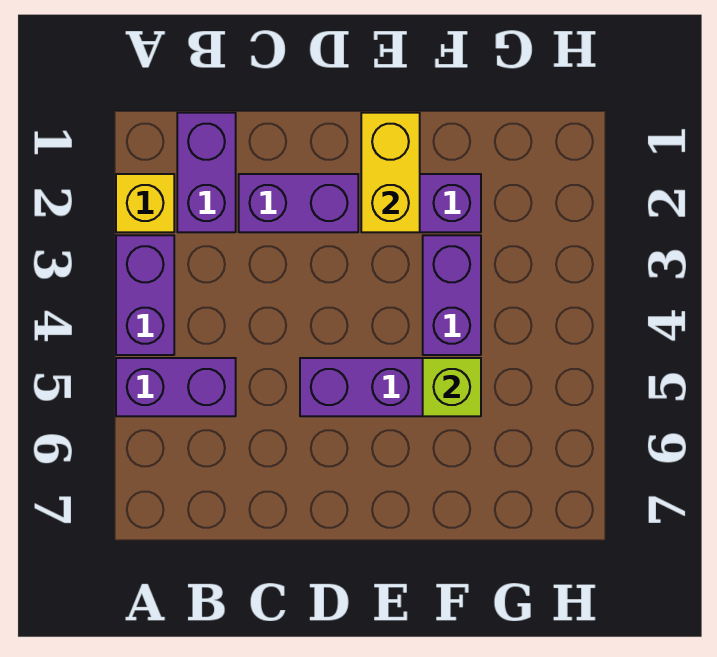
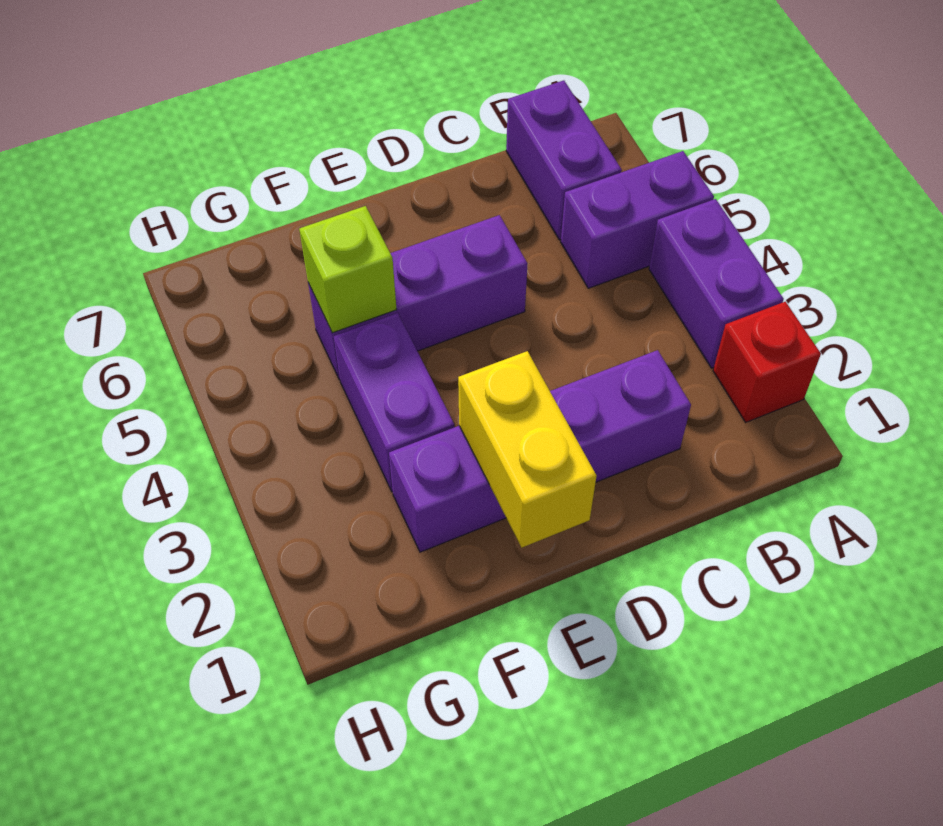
yellow brick A2 level 1 -> red brick A2 level 1
purple brick B1:B2 level 1 -> purple brick B6:B7 level 1

